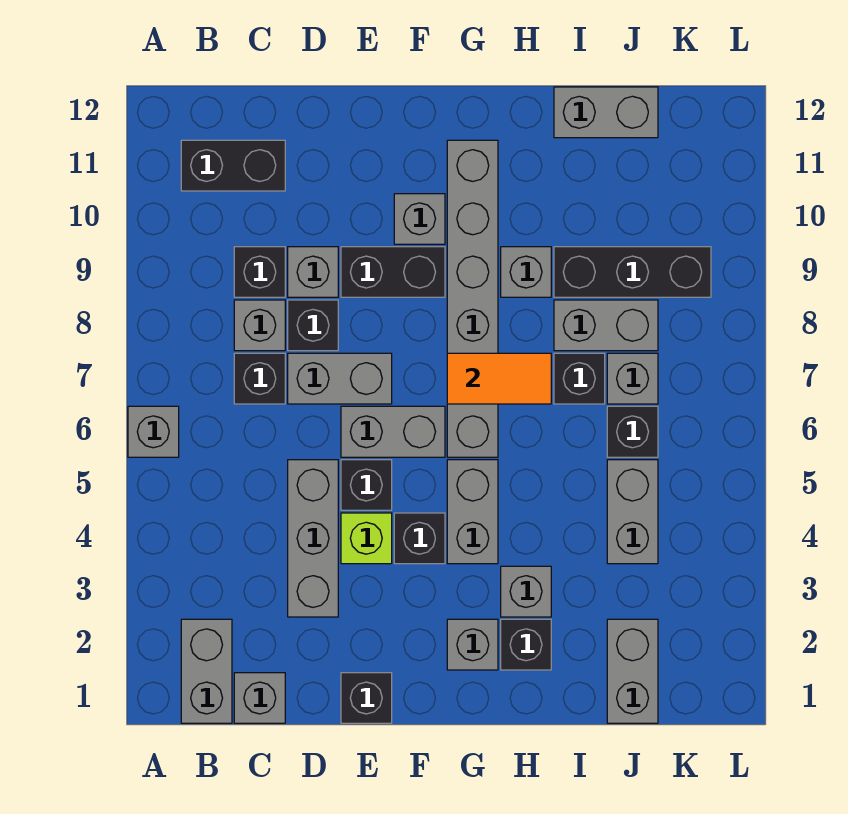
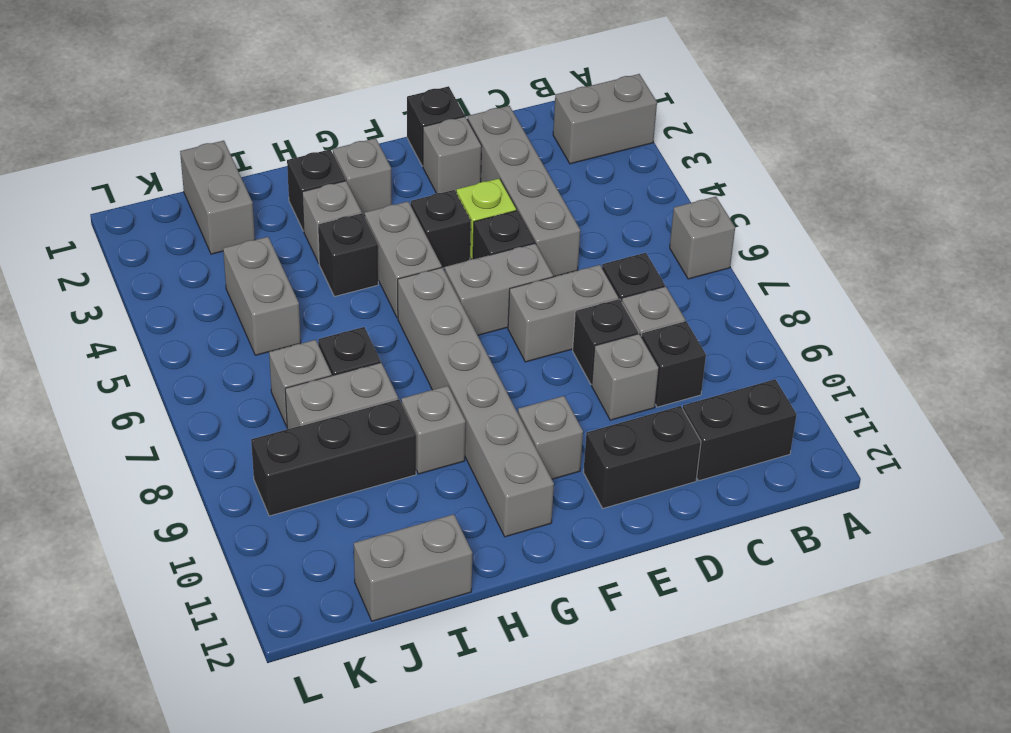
grey brick B1:B2 level 1 -> grey brick A2:B2 level 1
grey brick C1 level 1 -> grey brick E2 level 1
grey brick D3:D5 level 1 -> grey brick D2:D5 level 1
black brick E9:F9 level 1 -> black brick D11:E11 level 1
orange tile G7:H7 level 2 -> none
black brick J6 level 1 -> black brick H4 level 1

